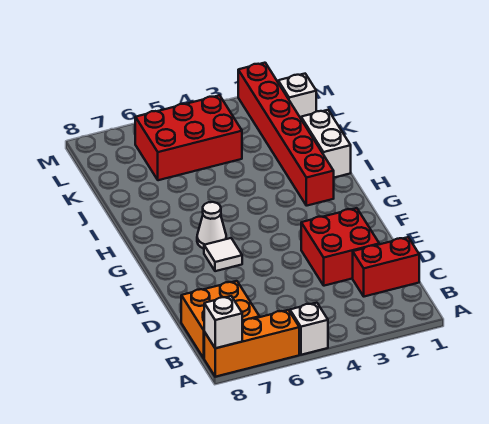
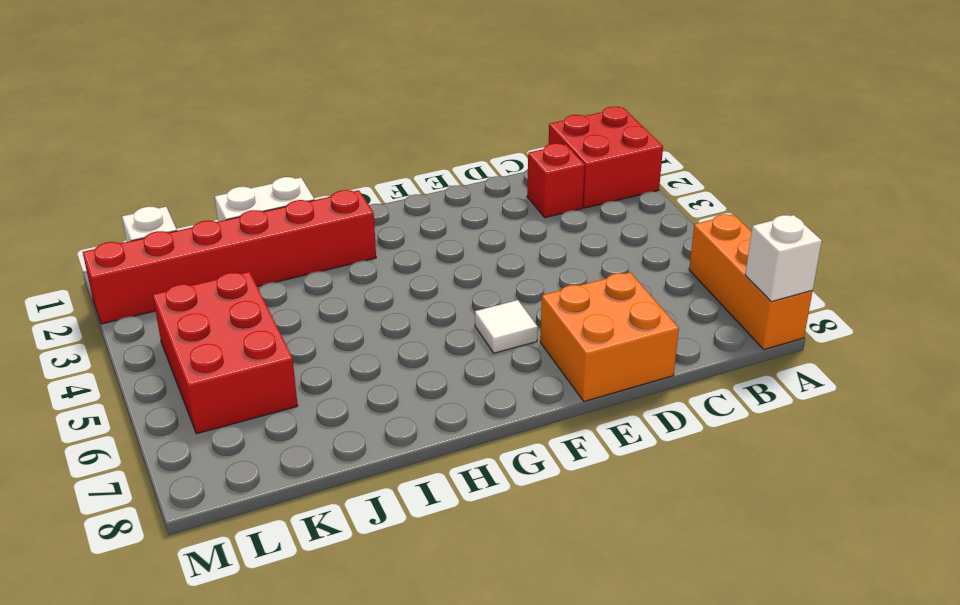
white brick A5 level 1 -> none
orange brick B7:C8 level 1 -> orange brick D7:E8 level 1
red brick C1:C2 level 1 -> red brick C2 level 1
red brick D2:E3 level 1 -> red brick A1:B2 level 1
white cone G6 level 1 -> none

